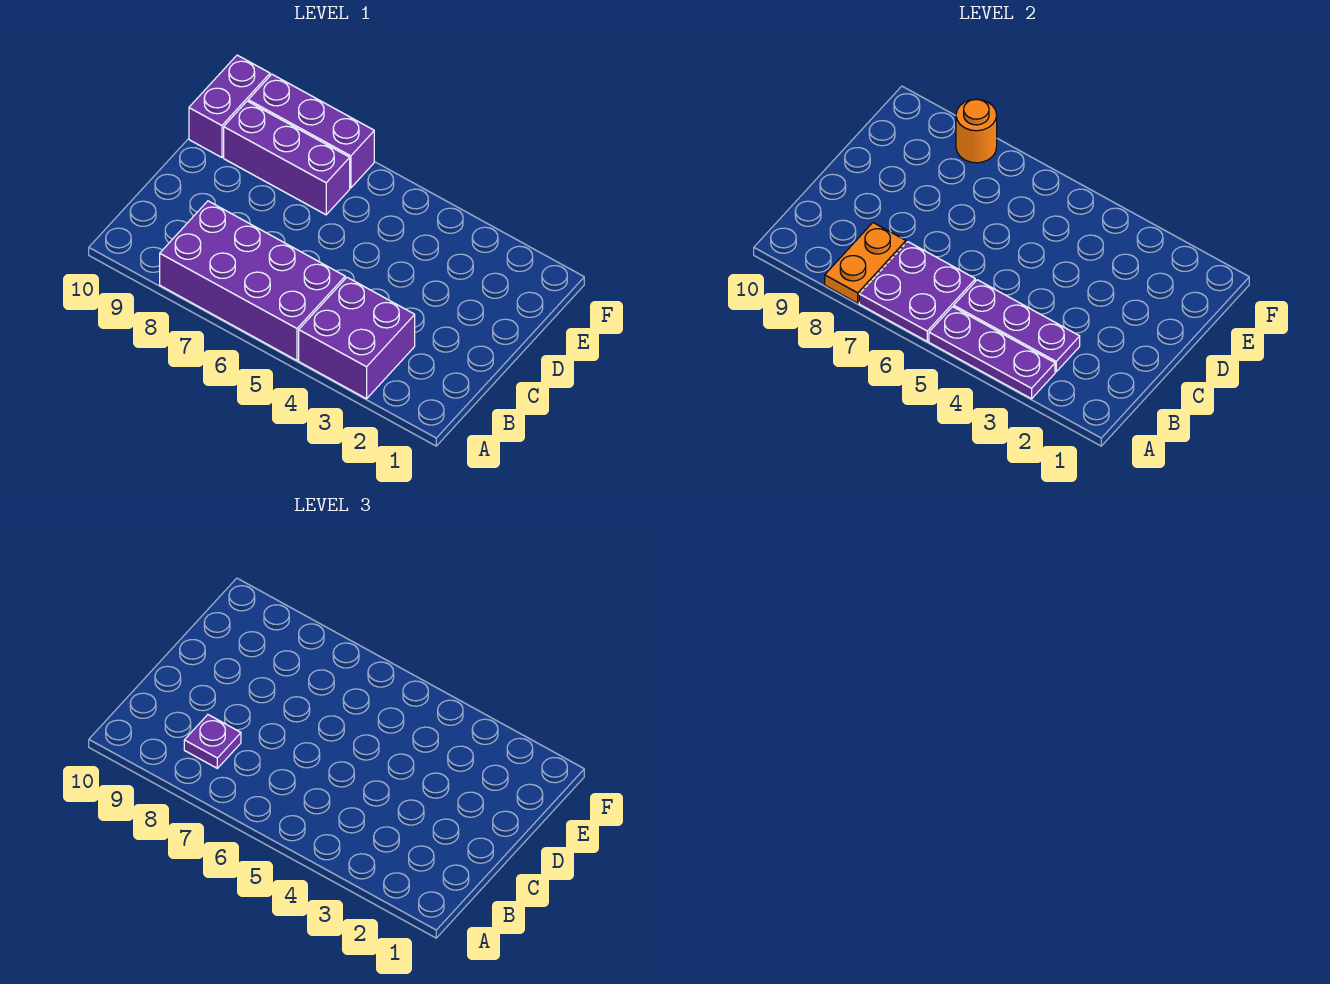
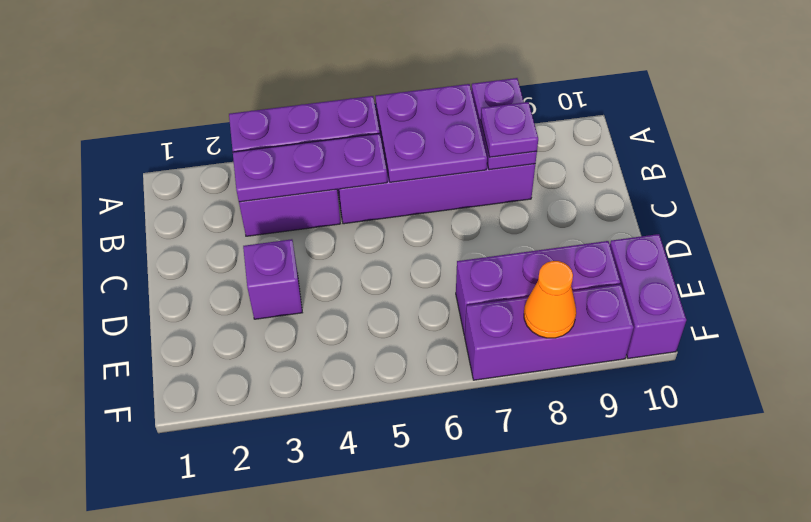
orange plate A8:B8 level 2 -> purple plate A8:B8 level 2
none -> purple brick D3 level 1
orange round brick F8 level 2 -> orange cone F8 level 2

